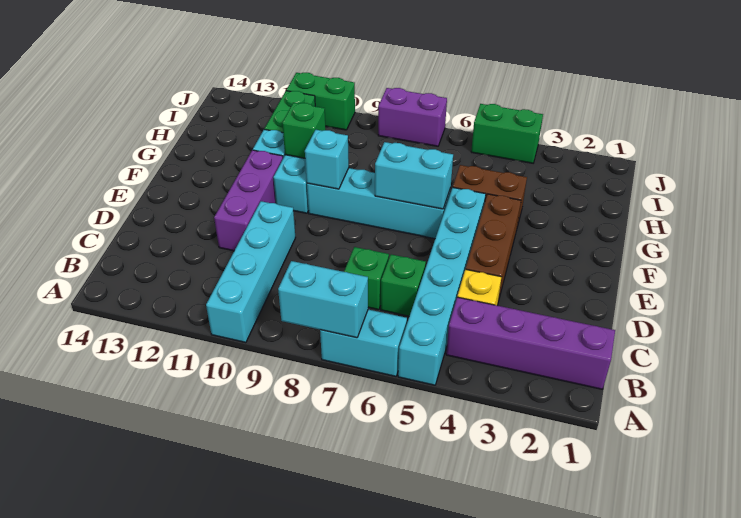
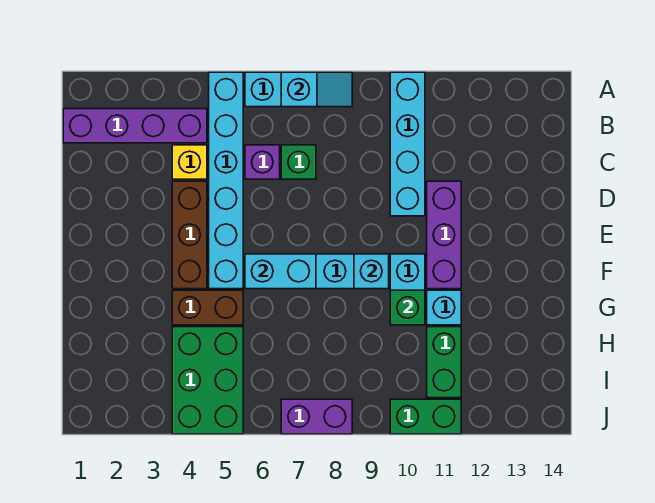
cyan brick A7:A8 level 2 -> cyan slope A7:A8 level 2 top 7
green brick C6 level 1 -> purple brick C6 level 1
green brick J4:J5 level 1 -> green brick H4:J5 level 1

